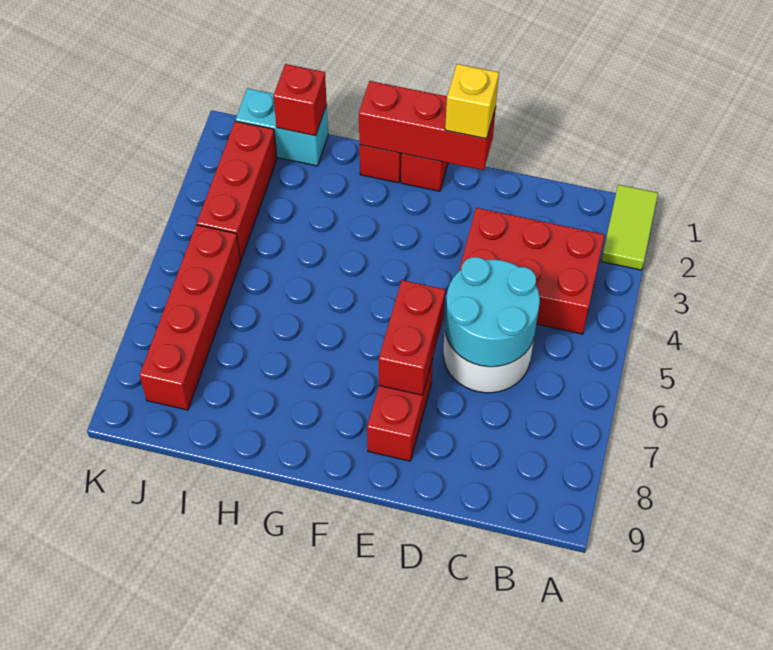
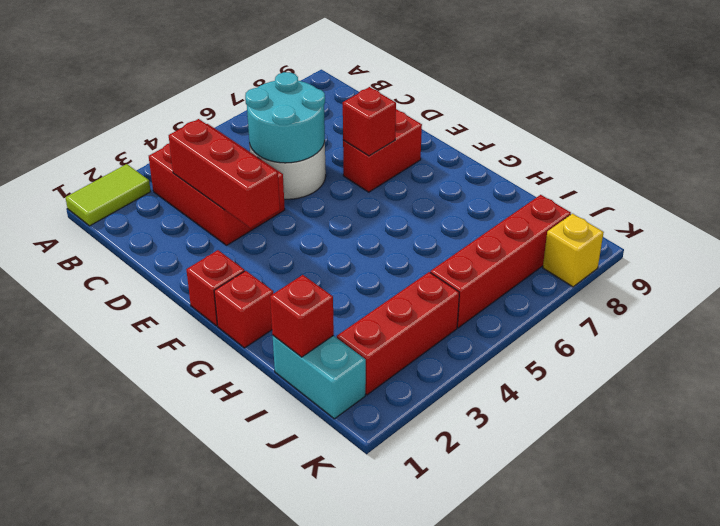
red brick E1:G1 level 2 -> red brick C3:E3 level 2
yellow brick E1 level 3 -> yellow brick K8 level 1
red brick E6:E7 level 2 -> red brick E7 level 2

